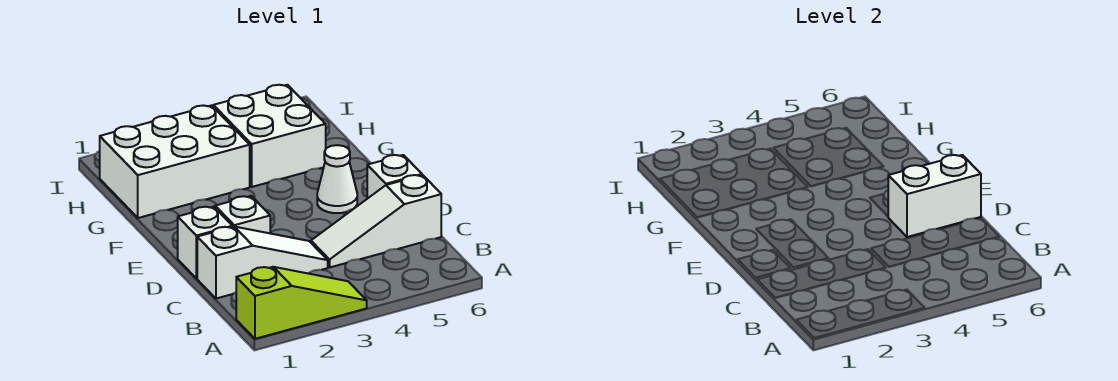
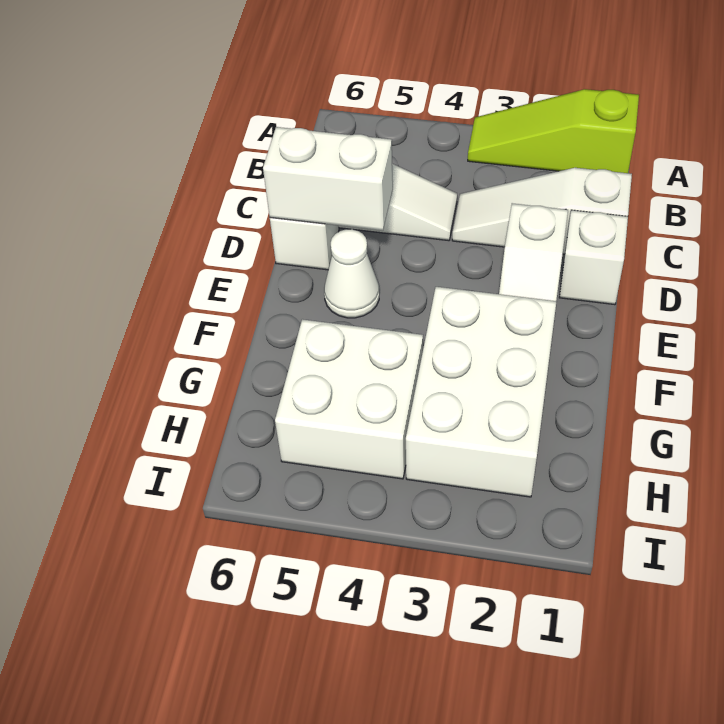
white brick G1:H3 level 1 -> white brick F2:H3 level 1

